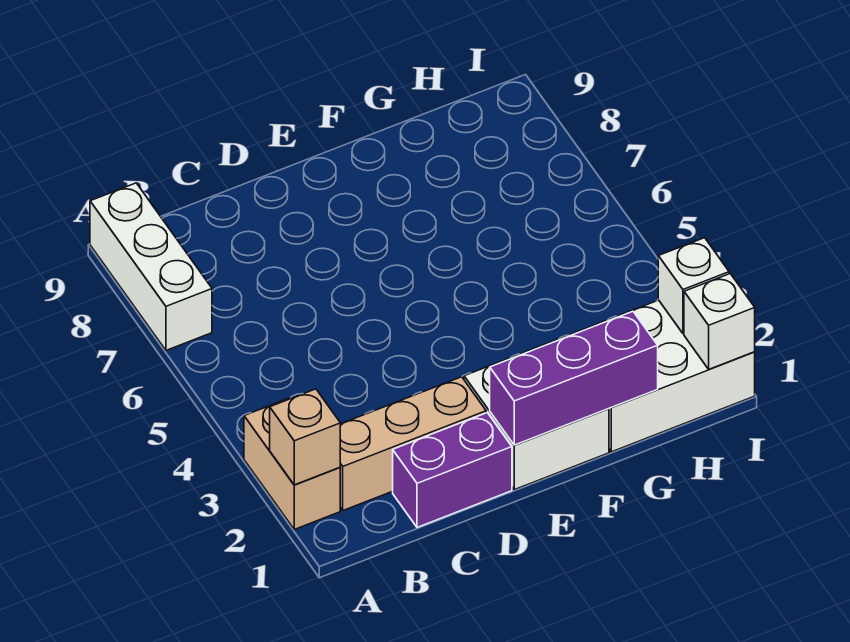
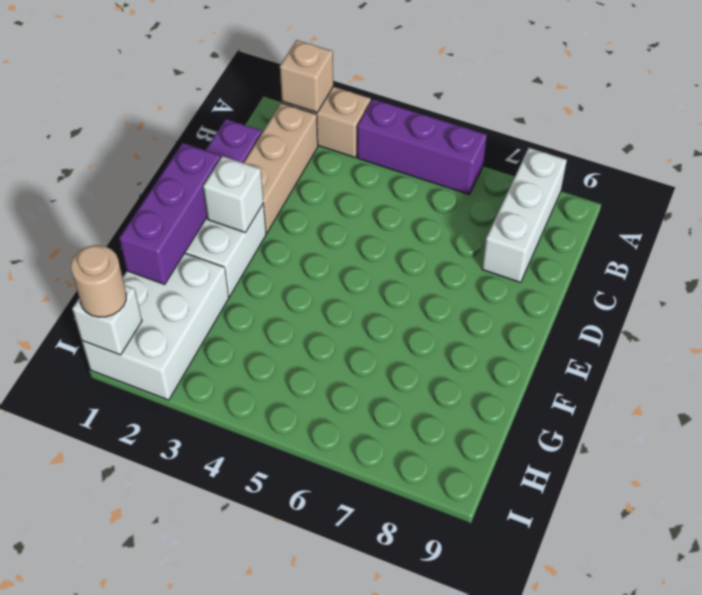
none -> purple brick A4:A6 level 1
white brick A7:A9 level 1 -> white brick A8:C8 level 1
none -> tan round brick I1 level 3
white brick I2 level 2 -> white brick E2 level 2

